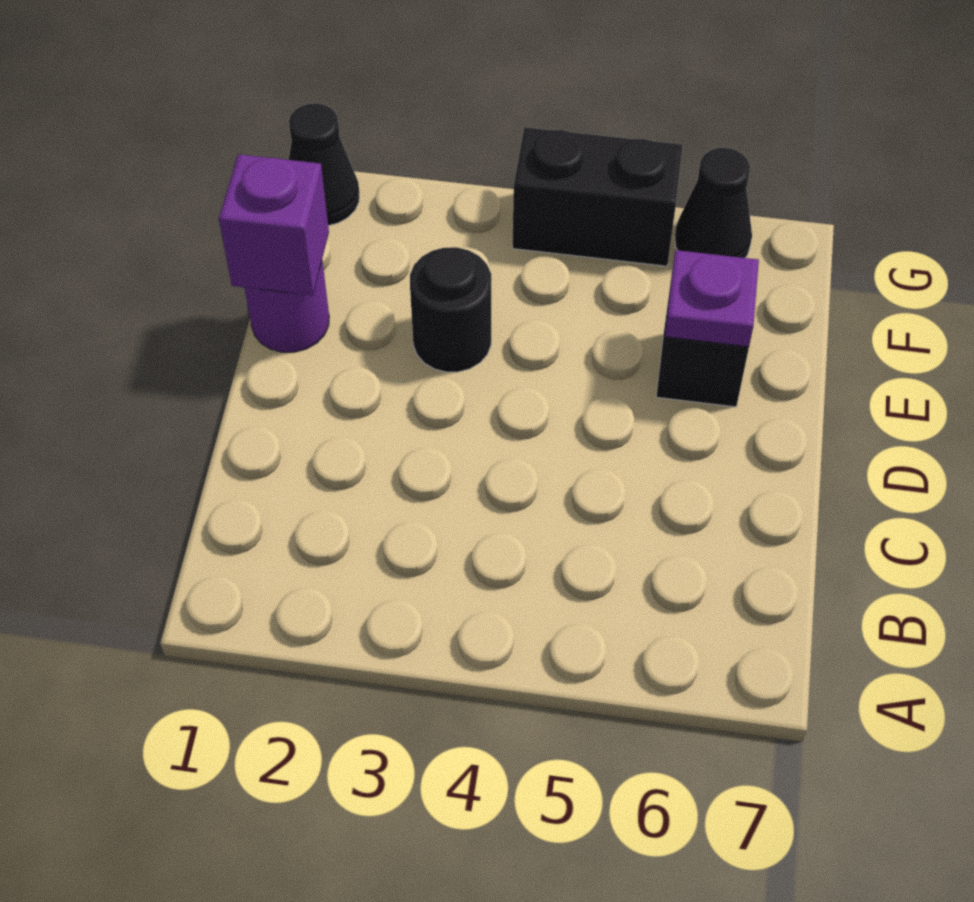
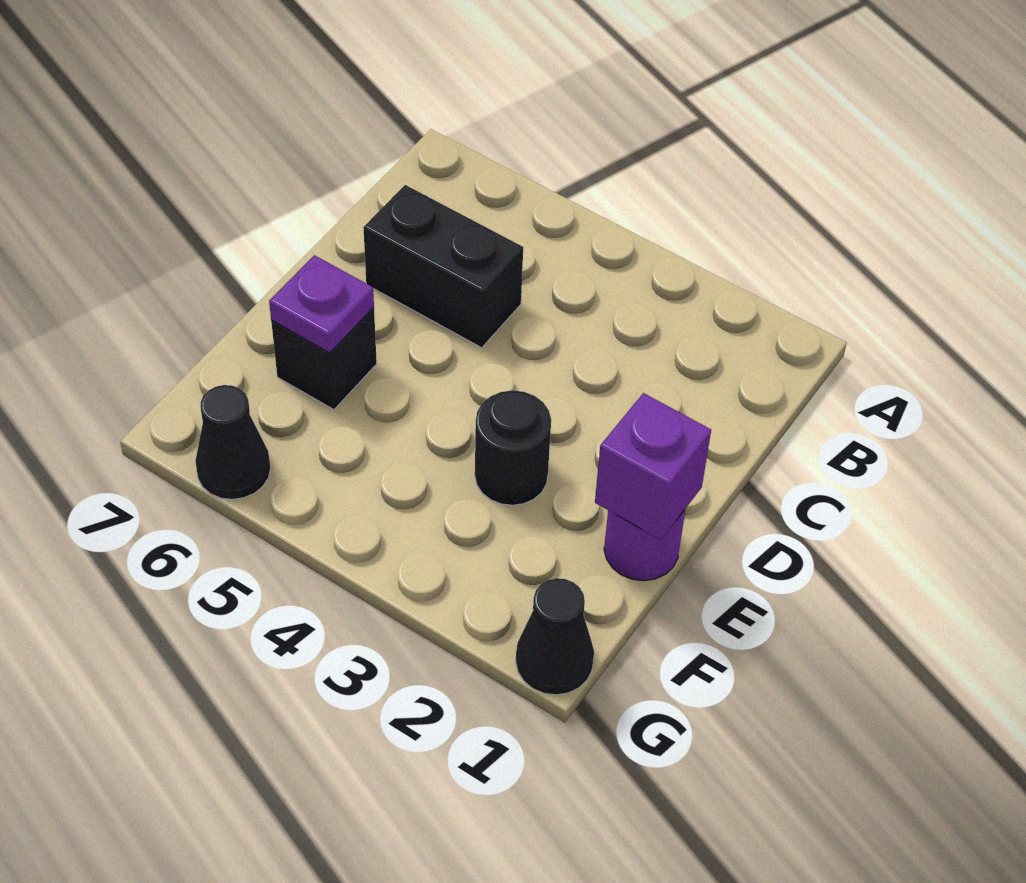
black brick G4:G5 level 1 -> black brick C5:C6 level 1

